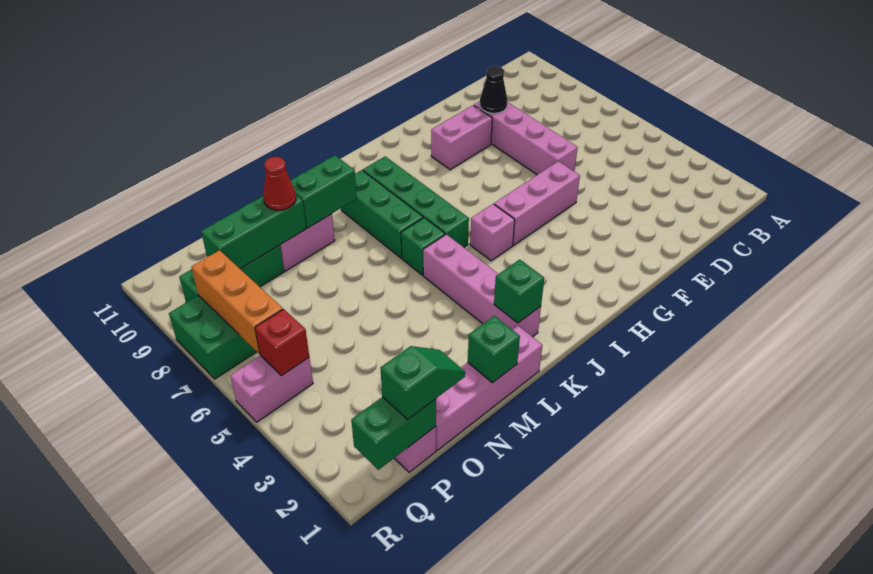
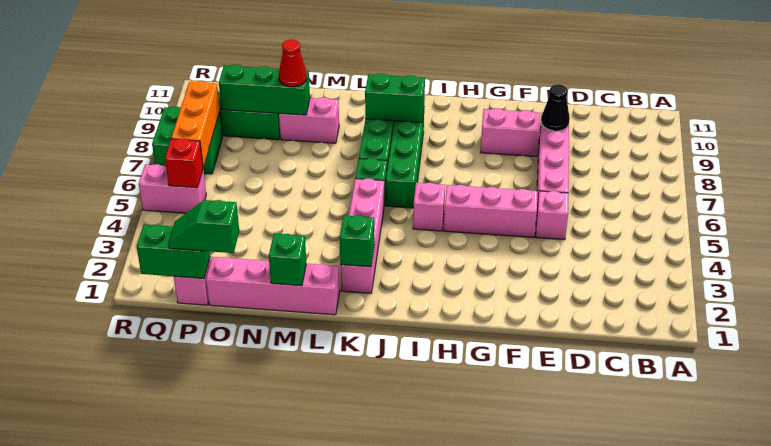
none -> pink brick E5 level 1
green brick L9:M9 level 2 -> green brick J9:K9 level 2
green slope O1:P1 level 3 top P -> green slope O1:P1 level 3 top O

